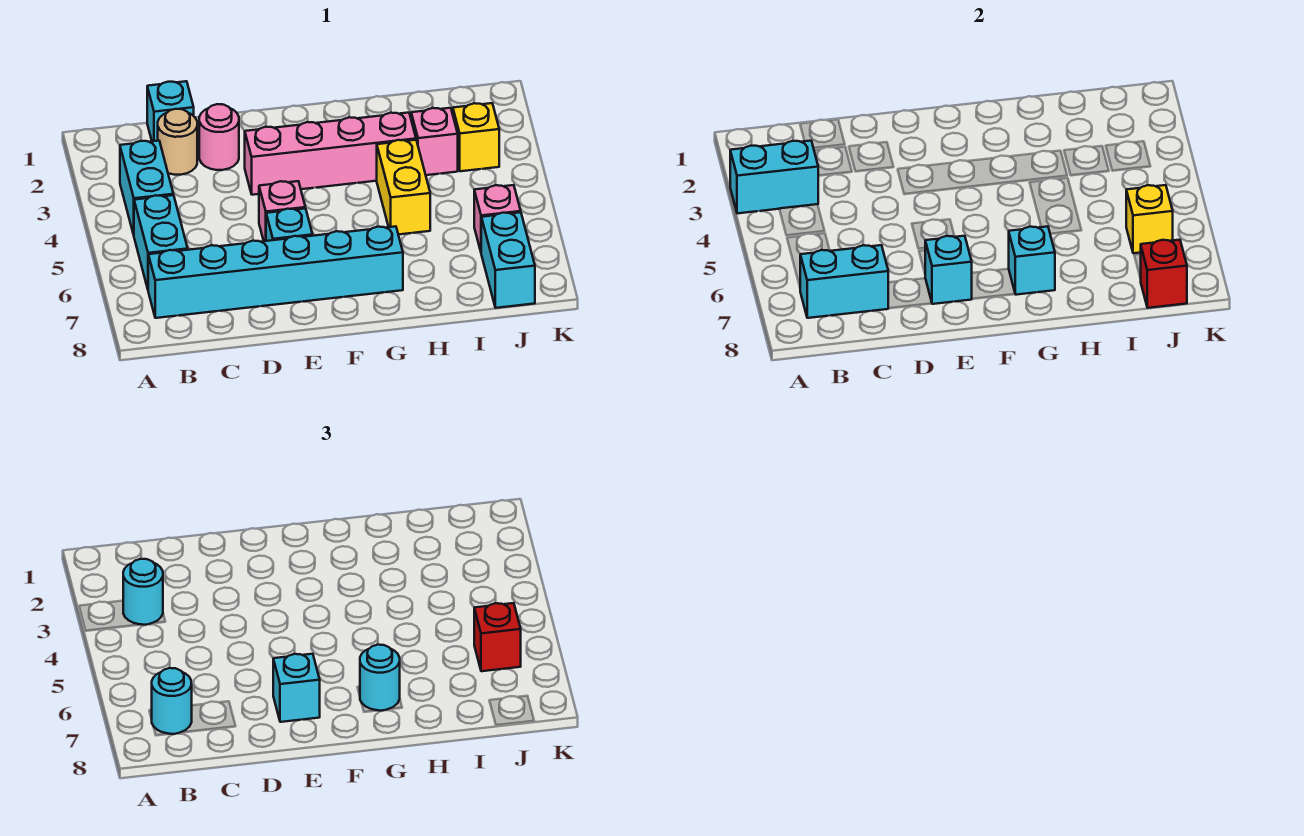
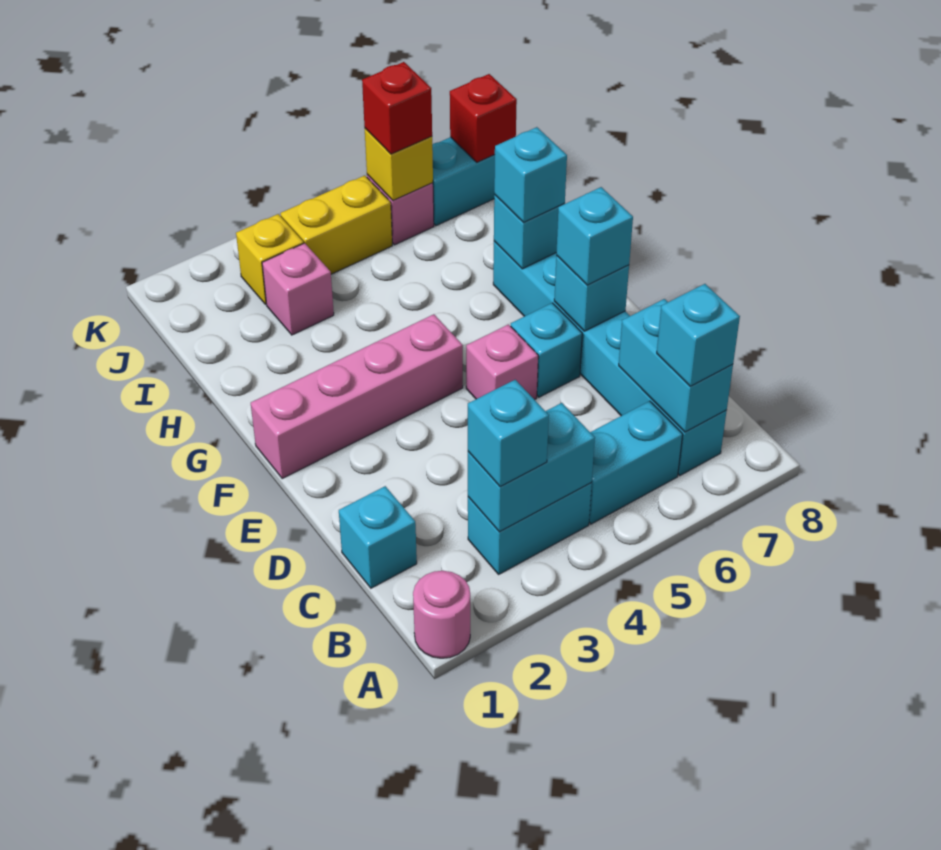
cyan brick A3:B3 level 2 -> cyan brick B3:B4 level 2
cyan round brick B3 level 3 -> cyan brick B3 level 3
cyan round brick B7 level 3 -> cyan brick B7 level 3
tan round brick C2 level 1 -> none
pink round brick D2 level 1 -> pink round brick A1 level 1
pink brick E3:H3 level 1 -> pink brick F1:F4 level 1
cyan round brick G7 level 3 -> cyan brick G7 level 3
yellow brick H4:H5 level 1 -> yellow brick J4:J5 level 1

